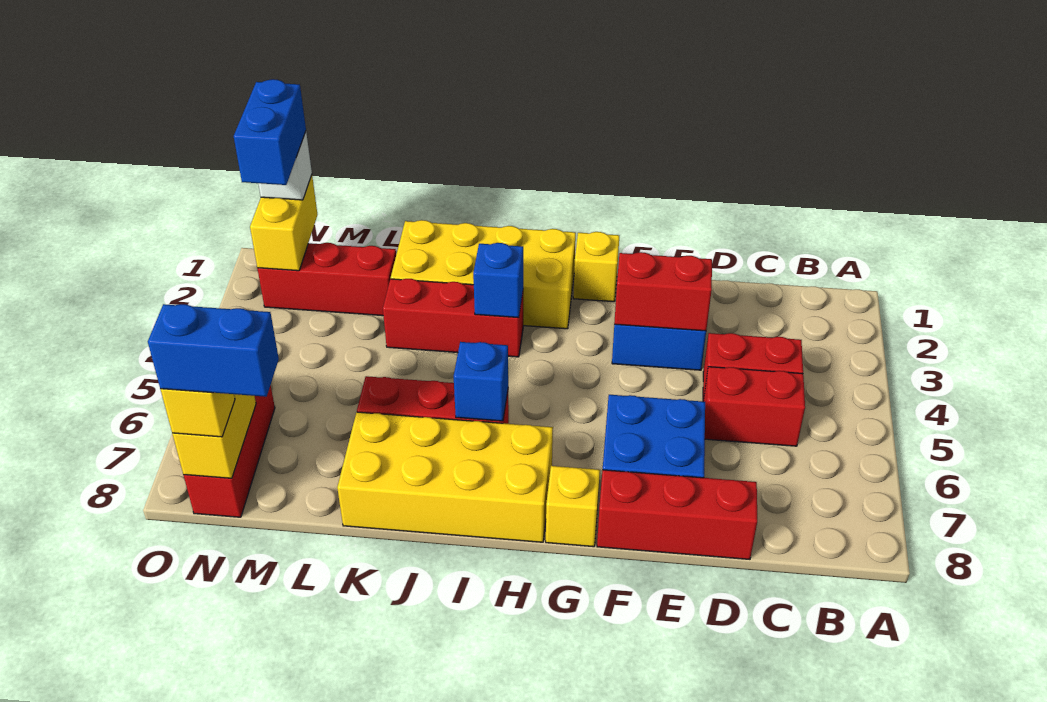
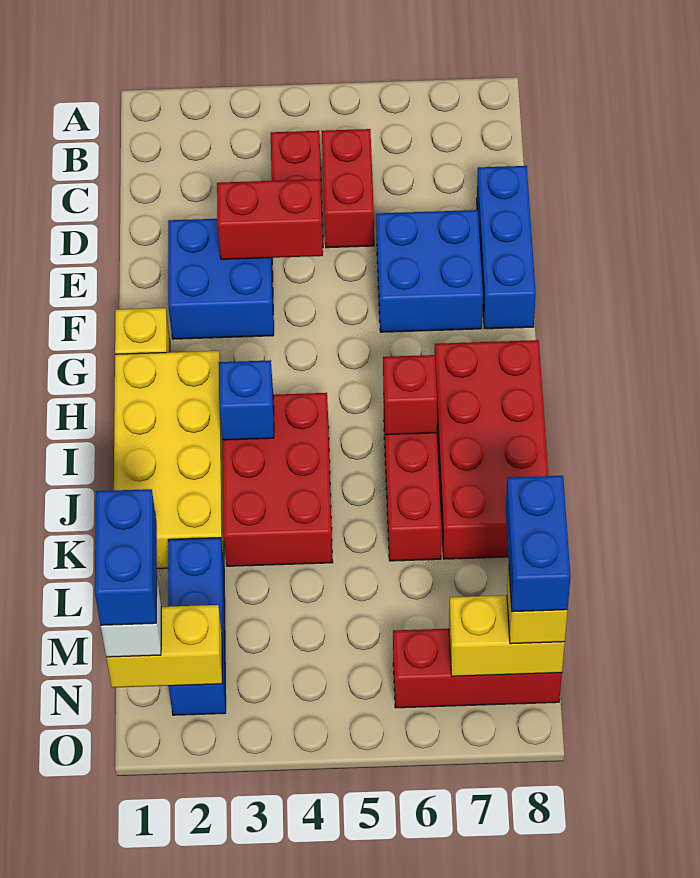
red brick D8:F8 level 1 -> blue brick D8:F8 level 1
red brick E3:F3 level 2 -> red brick E3:E4 level 2
yellow brick G8 level 1 -> none
yellow brick H7:K8 level 1 -> red brick H7:K8 level 1
red brick I3:K3 level 1 -> red brick I3:K4 level 1
blue brick I6 level 2 -> red brick I6 level 2
red brick L2:N2 level 1 -> blue brick L2:N2 level 1
blue brick N1:N2 level 4 -> blue brick M1:N1 level 4

